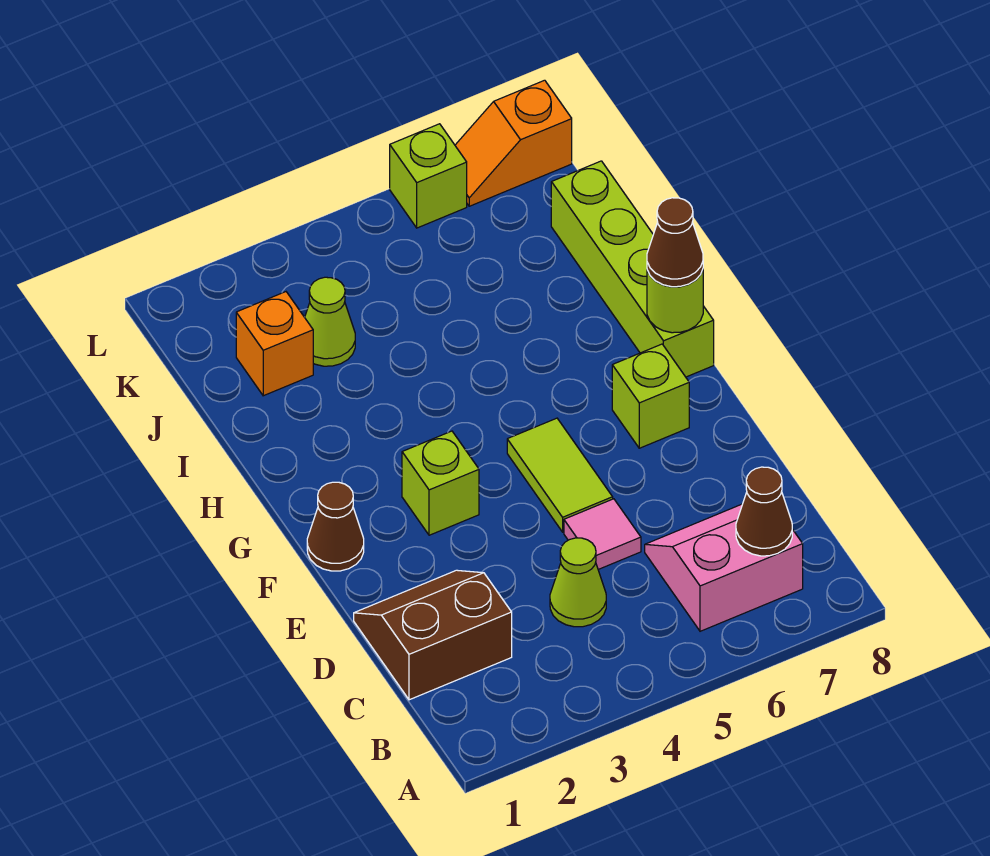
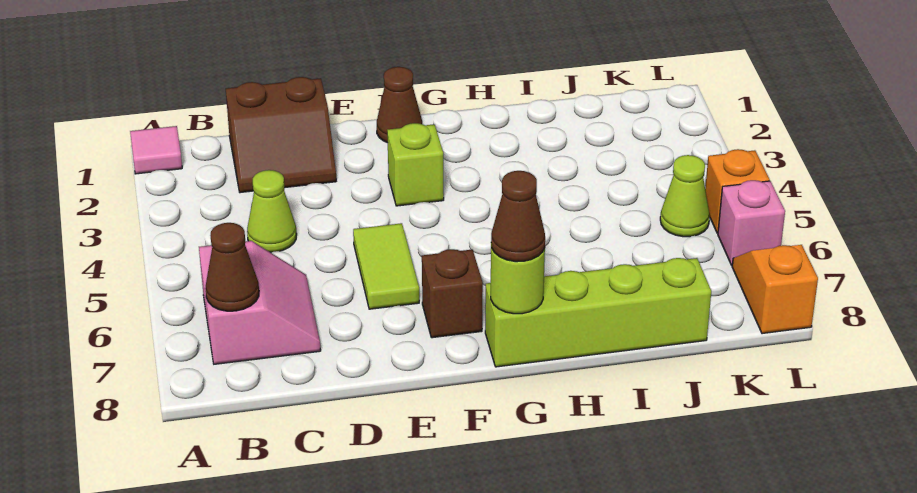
brown slope C1:D2 level 1 top C -> brown slope C1:D2 level 1 top 1
pink tile D5 level 1 -> pink tile A1 level 1
lime tile E5:F5 level 1 -> lime tile E5:E6 level 1
lime brick F7 level 1 -> brown brick F7 level 1
orange brick J2 level 1 -> orange brick L5 level 1
lime cone J3 level 1 -> lime cone K5 level 1
lime brick L6 level 1 -> pink brick L6 level 1

